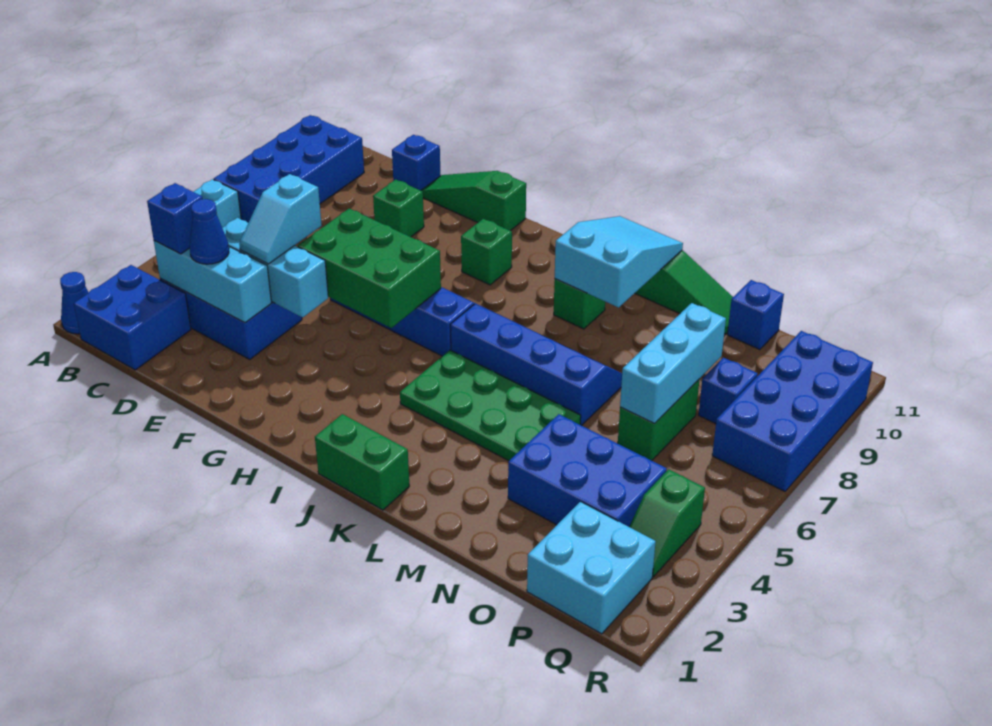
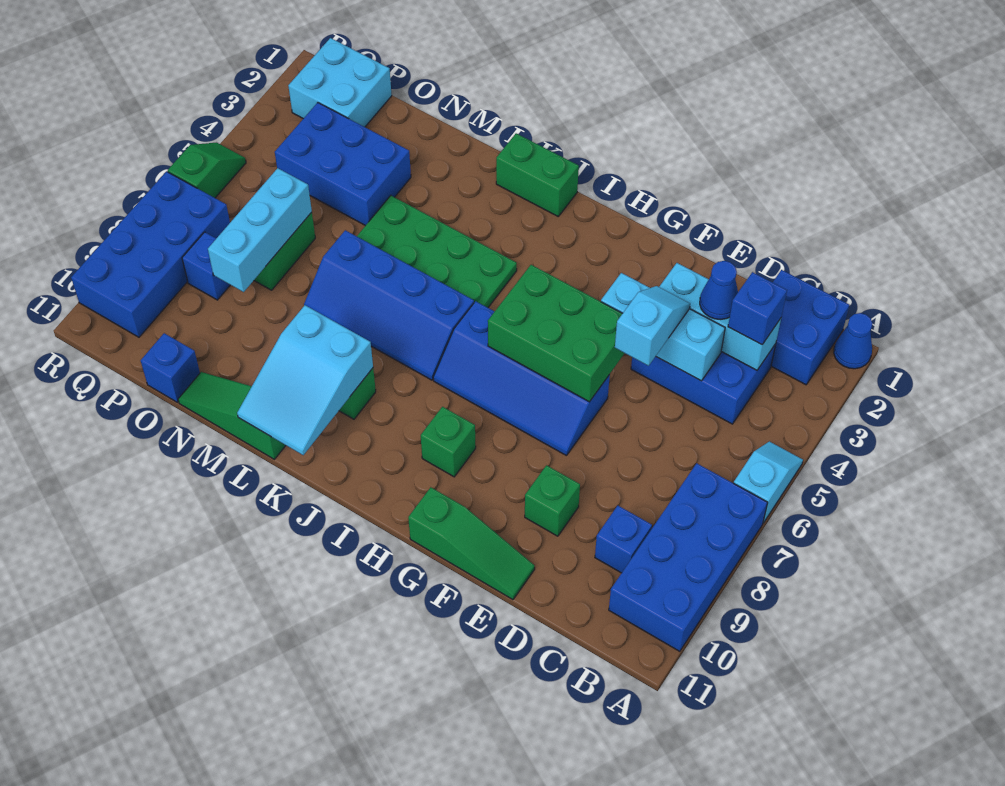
blue brick D11 level 1 -> blue brick C9 level 1
green slope Q3:Q4 level 1 top 4 -> green slope R5:R6 level 1 top 6

